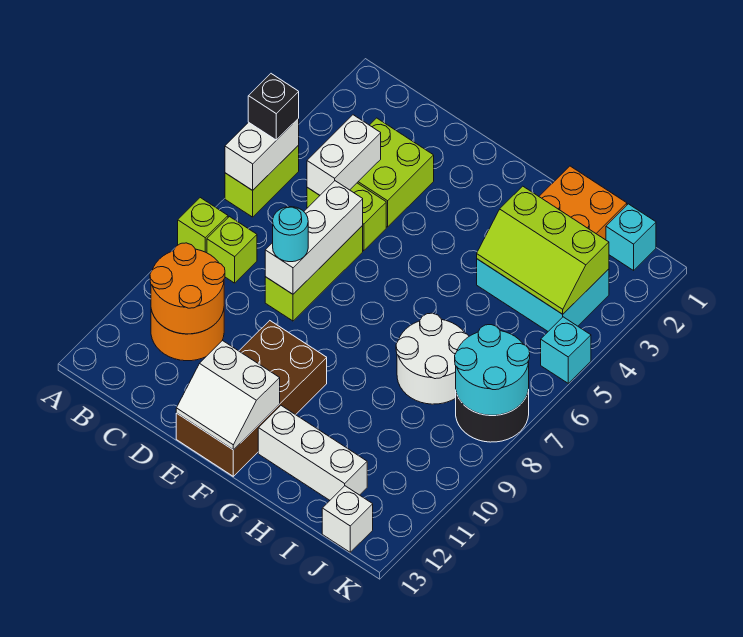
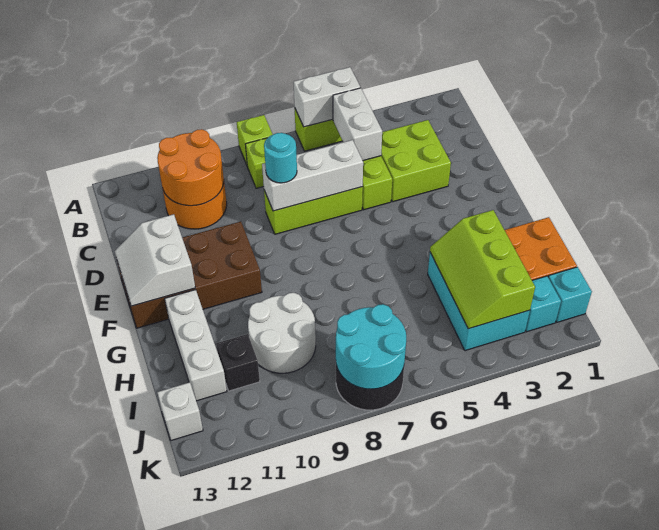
black brick A5 level 3 -> black brick I11 level 1
white brick C4:C5 level 2 -> white brick B5:C5 level 2
white round brick H7:I8 level 1 -> white round brick H9:I10 level 1
cyan brick K5 level 1 -> cyan brick J2 level 1

